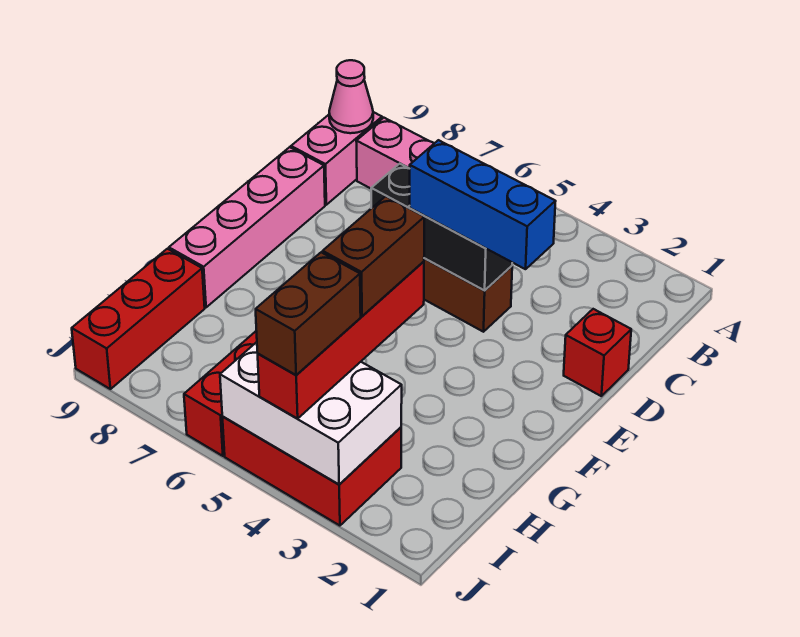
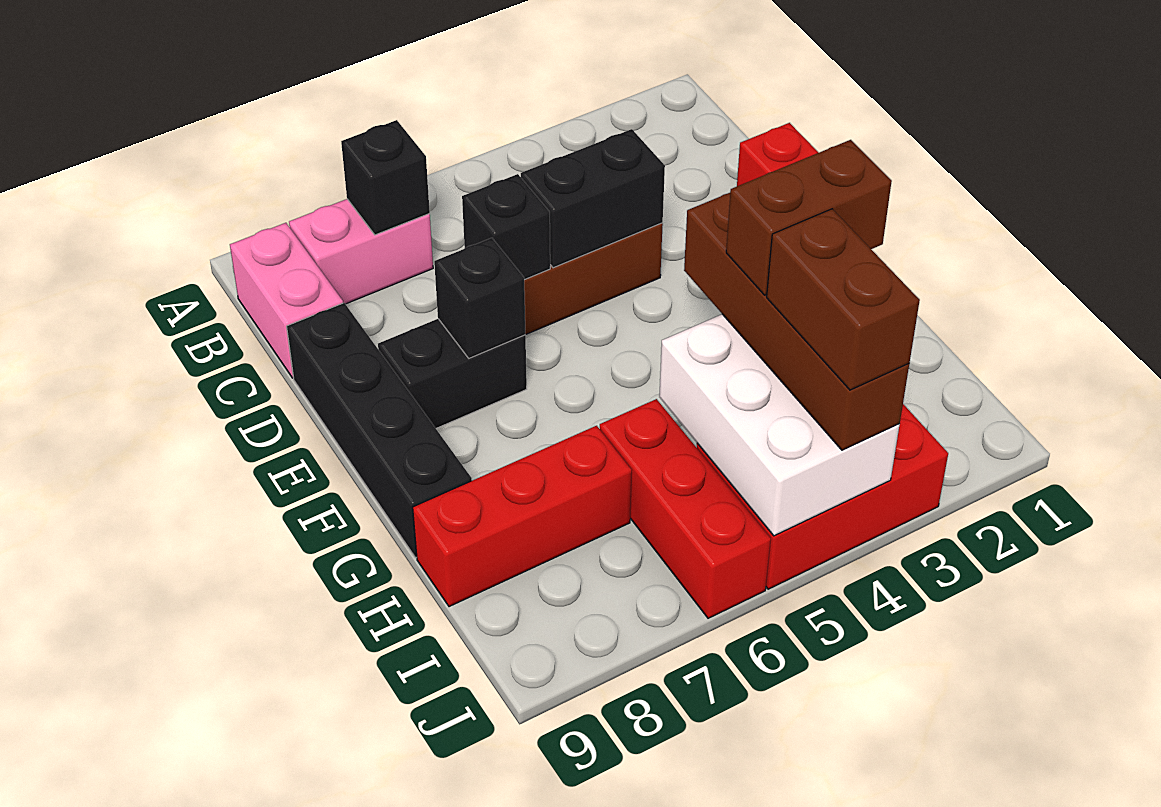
none -> black brick B7 level 2
pink cone B9 level 2 -> none
blue brick D3:D5 level 3 -> none
pink brick D9:G9 level 1 -> black brick D9:G9 level 1
none -> black brick E7:E8 level 1
none -> black brick E7 level 2
red brick G4:J4 level 3 -> brown brick G4:J4 level 3
brown brick G4:H4 level 4 -> brown brick H3:H4 level 4
red brick H9:J9 level 1 -> red brick H7:H9 level 1
white brick I3:J5 level 2 -> white brick H4:J5 level 2

